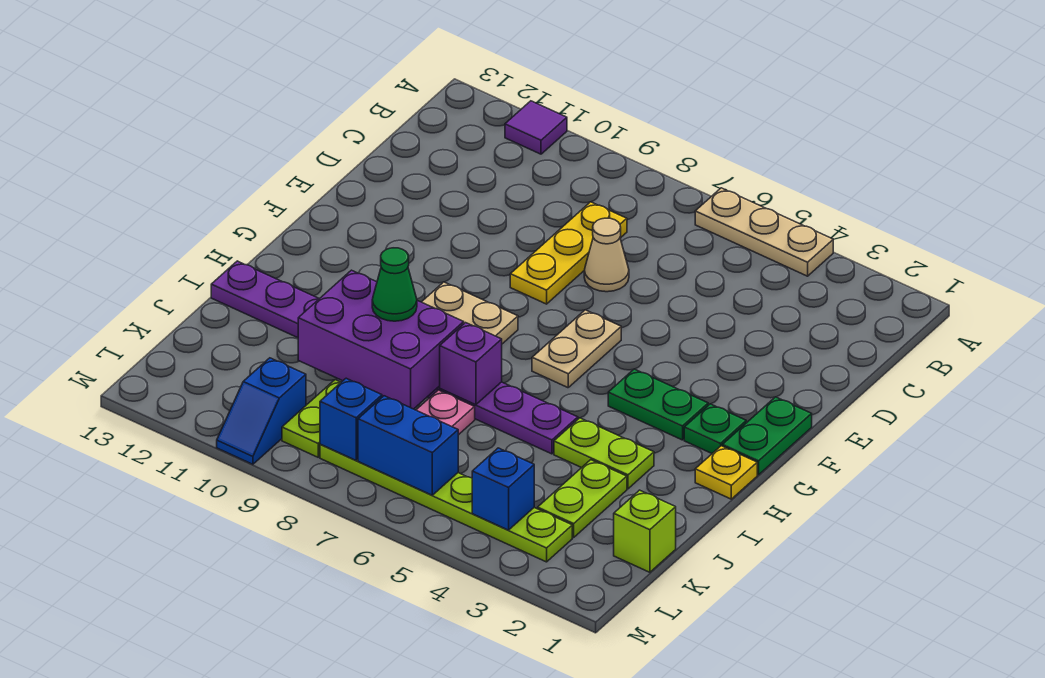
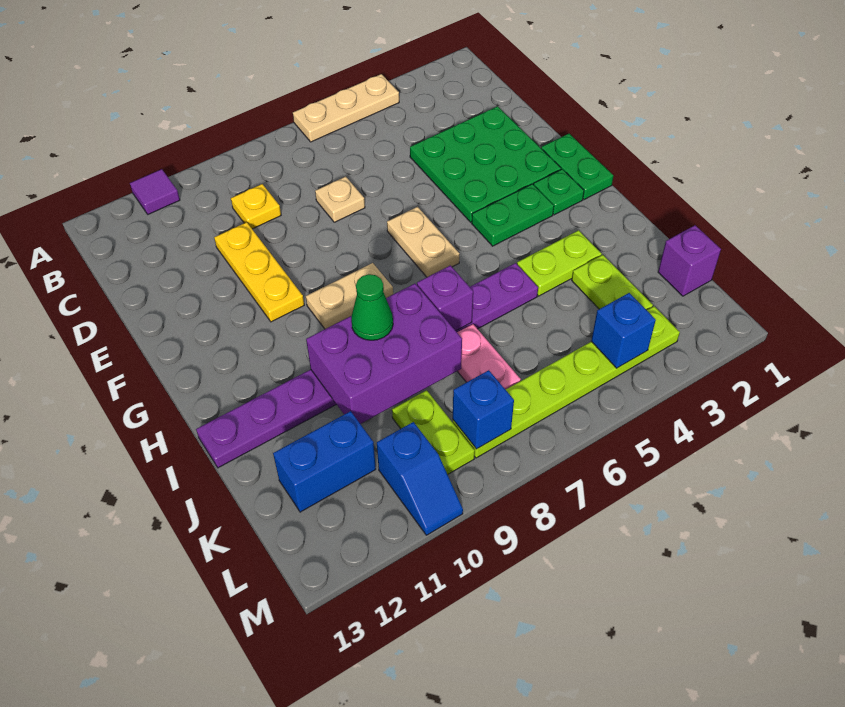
yellow plate C8:E8 level 1 -> yellow plate D10:F10 level 1
none -> green plate D2:F4 level 1
tan cone D7 level 1 -> tan plate D7 level 1
yellow plate H1 level 1 -> yellow plate C9 level 1
lime brick K1 level 1 -> purple brick K1 level 1
blue brick L6:L7 level 2 -> blue brick K11:K12 level 1

